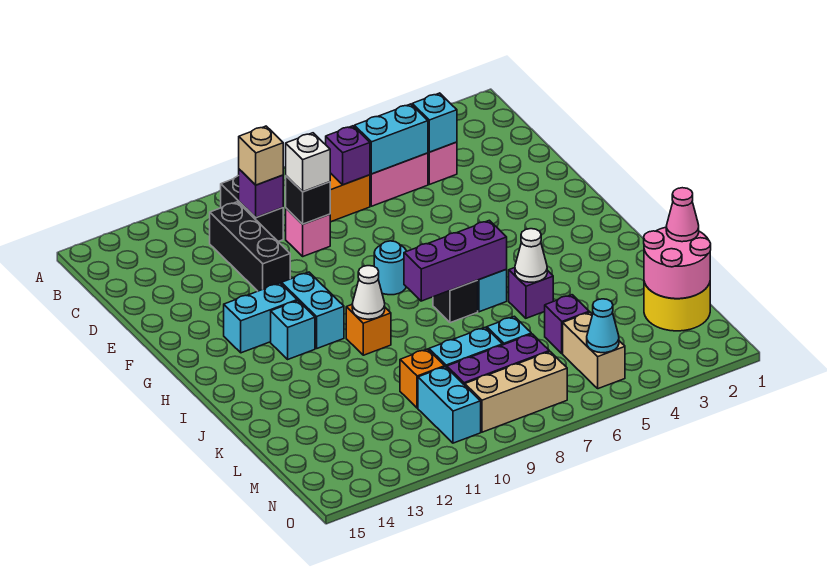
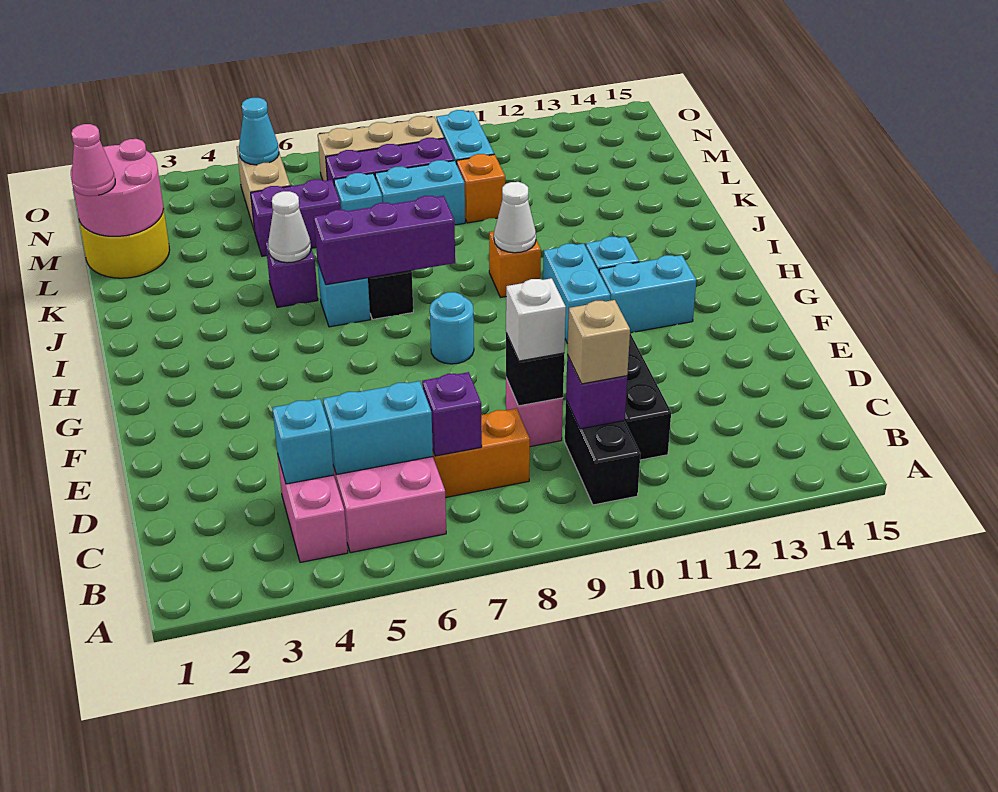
purple brick L5 level 1 -> purple brick L5:L6 level 1

